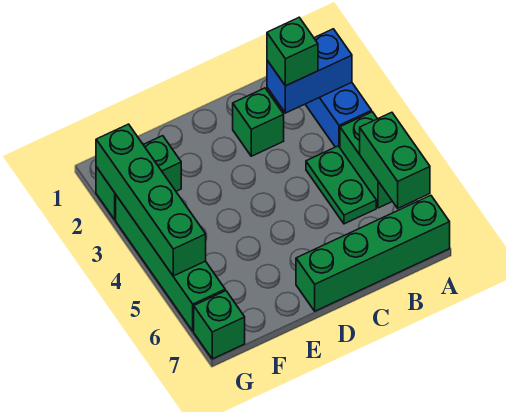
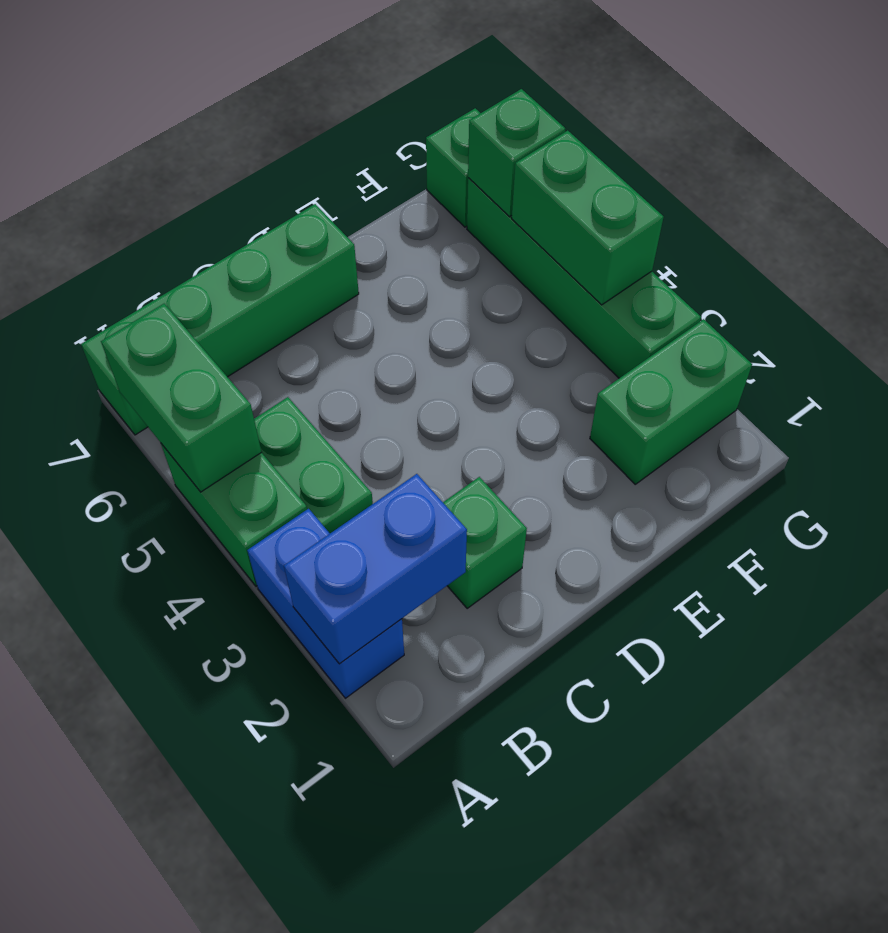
green brick B2 level 3 -> green brick G6 level 2
green brick G2:G5 level 2 -> green brick G4:G5 level 2

